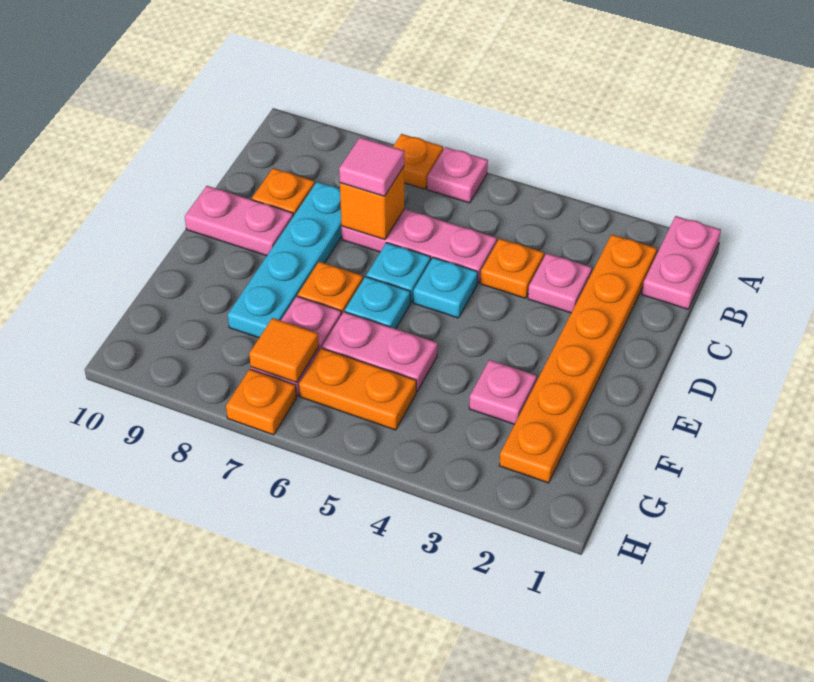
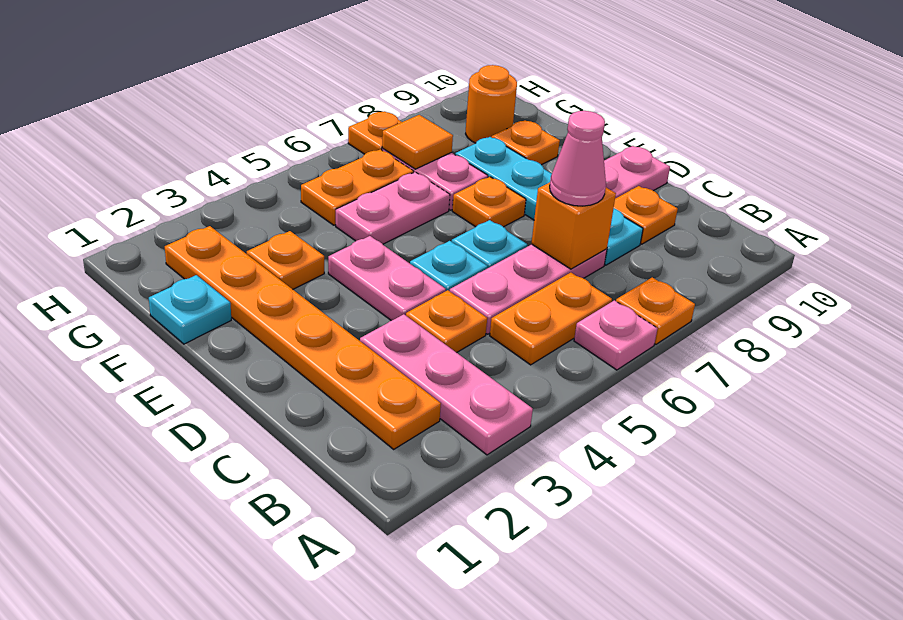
pink plate A1:B1 level 1 -> pink plate D4:E4 level 1
none -> orange plate B5:B6 level 1
pink plate C3 level 1 -> pink plate A3:C3 level 1
pink tile C7 level 3 -> pink cone C7 level 3
cyan plate E6 level 1 -> cyan plate F1 level 1
pink plate F3 level 1 -> orange plate F3 level 1
none -> orange plate F9 level 1
none -> orange round brick G9 level 1

